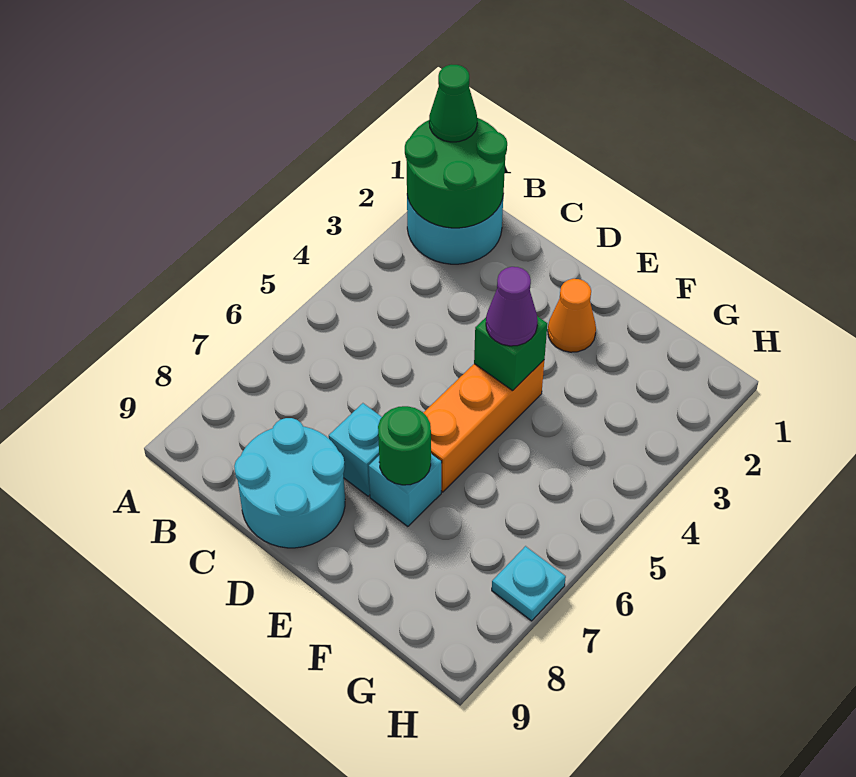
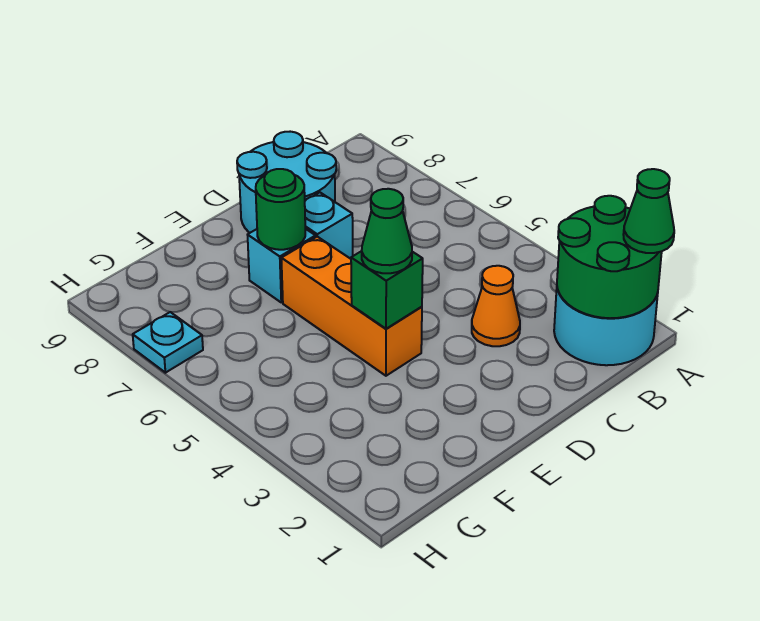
orange cone E2 level 1 -> orange cone C3 level 1
purple cone E4 level 3 -> green cone E4 level 3

